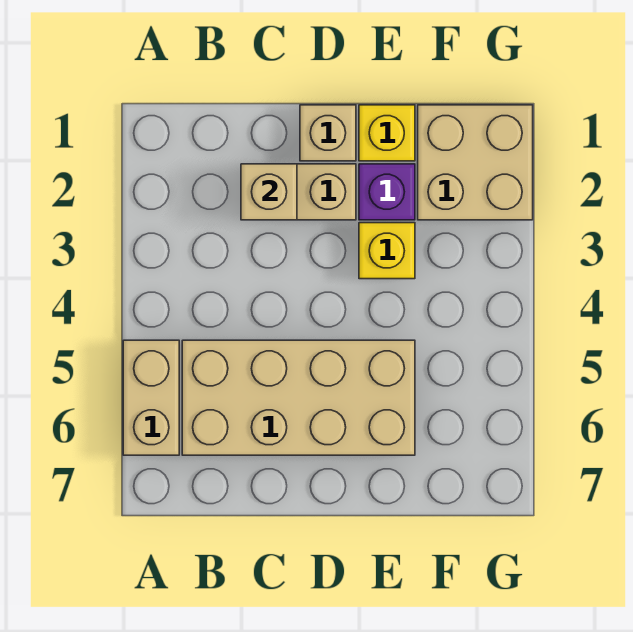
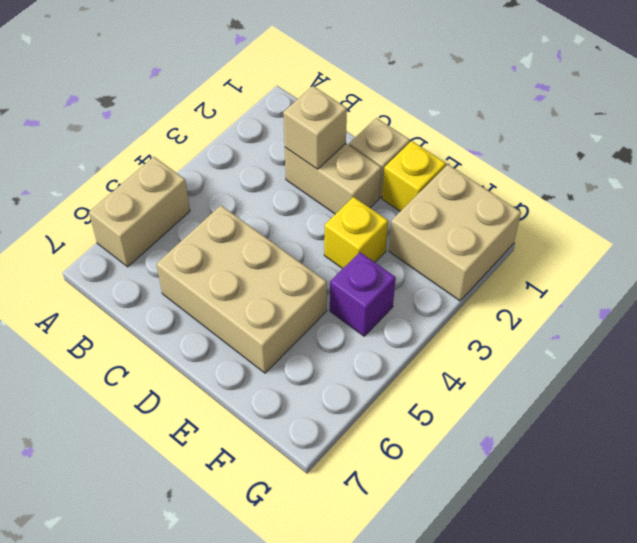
tan brick B5:E6 level 1 -> tan brick C5:E6 level 1
purple brick E2 level 1 -> purple brick F4 level 1

